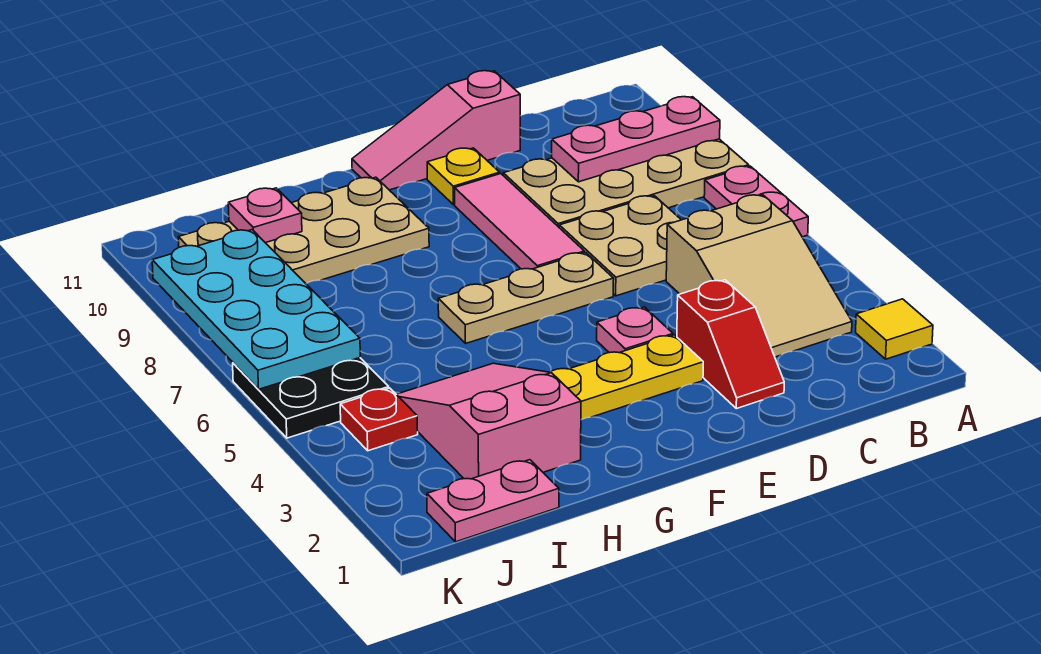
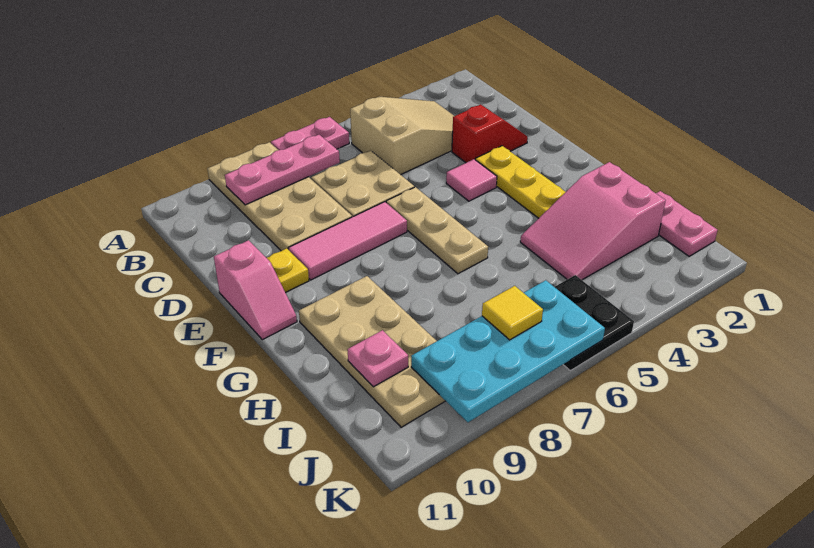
yellow tile A2 level 1 -> yellow tile J7 level 3
pink plate A9:C9 level 2 -> pink plate B7:B9 level 2
pink slope D11:F11 level 1 top D -> pink slope E11:F11 level 1 top E
pink plate E4 level 1 -> pink tile E4 level 1
red plate J4 level 1 -> none

